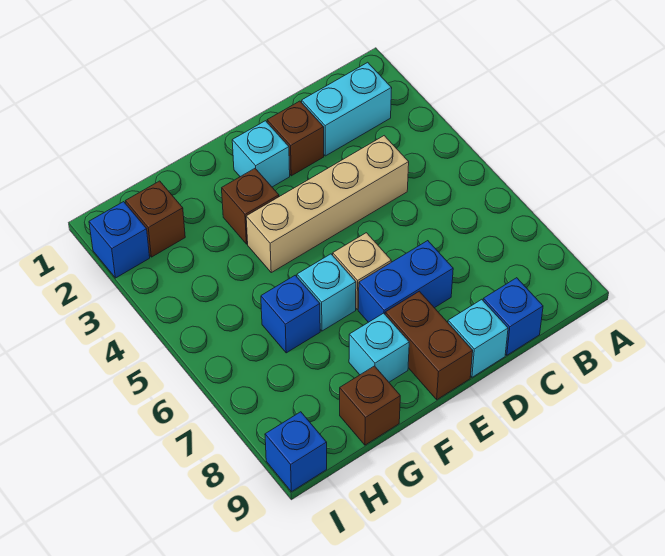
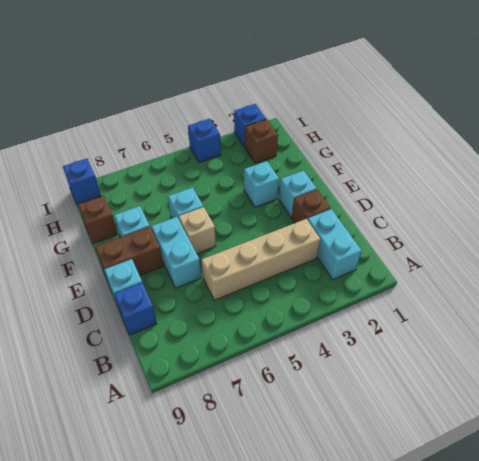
tan brick C4:F4 level 1 -> tan brick C3:C6 level 1
blue brick D7:E7 level 1 -> cyan brick D7:E7 level 1
brown brick F3 level 1 -> cyan brick F3 level 1
blue brick G6 level 1 -> blue brick I4 level 1

